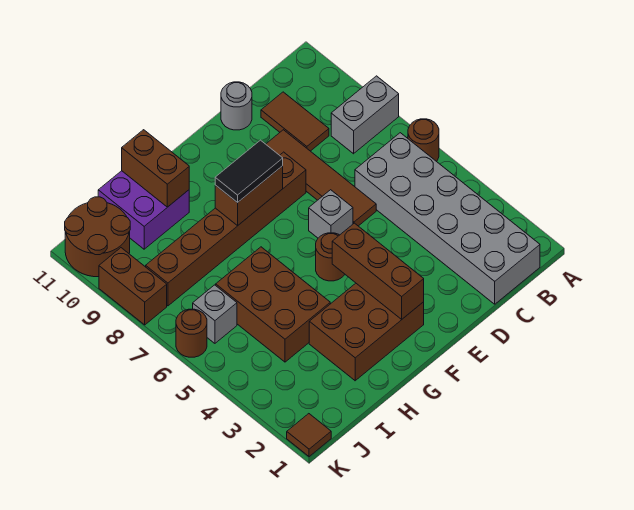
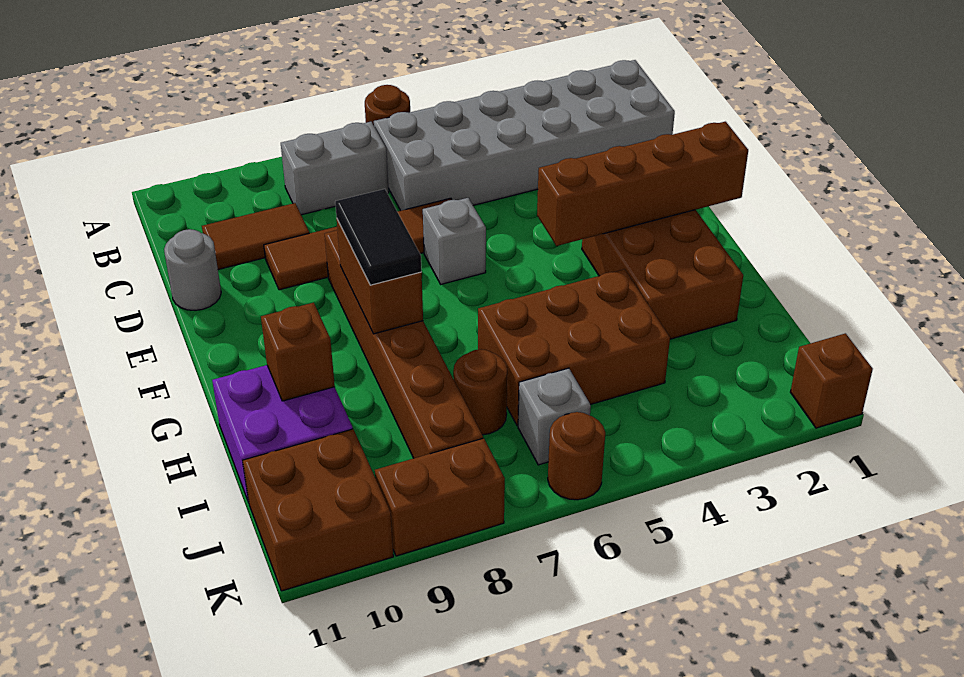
grey brick A8:B8 level 1 -> grey brick B7:B8 level 1
brown brick F2:F4 level 2 -> brown brick F1:F4 level 2
brown round brick F5 level 1 -> brown round brick I7 level 1
brown brick H10:H11 level 2 -> brown brick H10 level 2
brown round brick J10:K11 level 1 -> brown brick J10:K11 level 1
brown tile K1 level 1 -> brown brick K1 level 1

